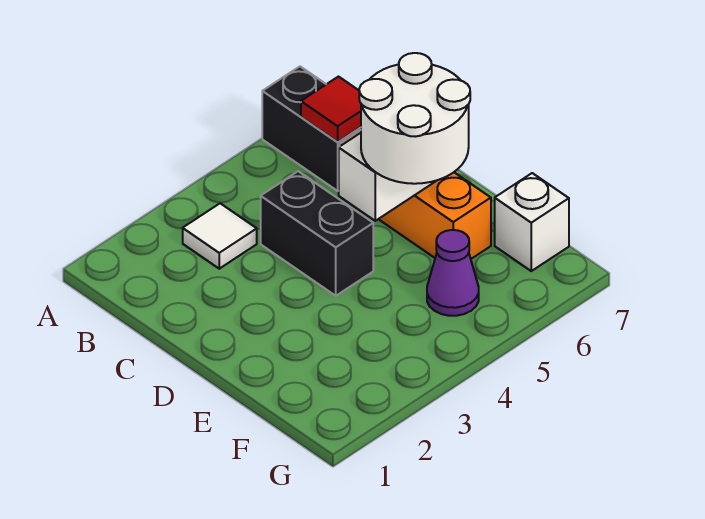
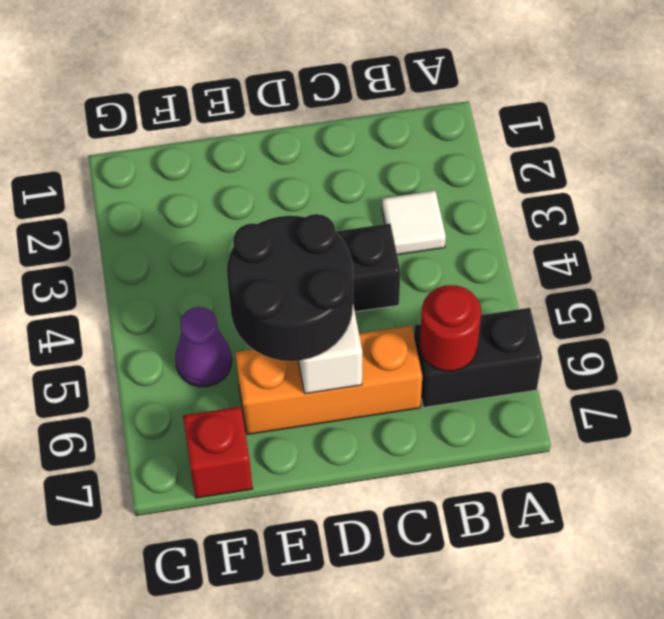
red tile B6 level 2 -> red round brick B6 level 2
white round brick D5:E6 level 3 -> black round brick D5:E6 level 3
white brick F7 level 1 -> red brick F7 level 1

